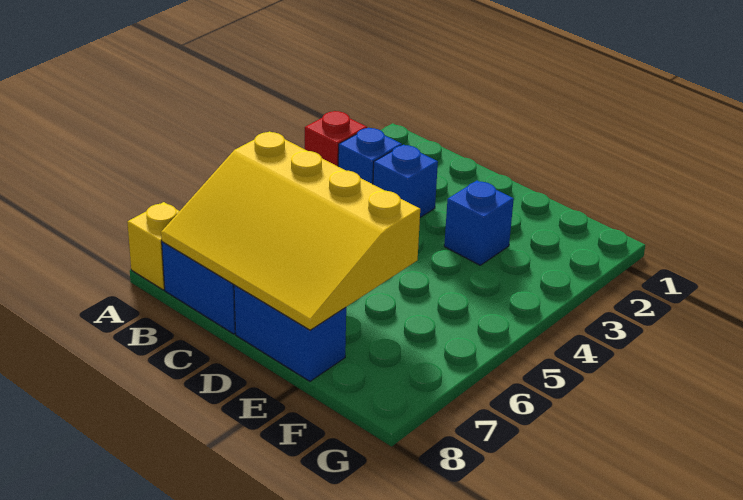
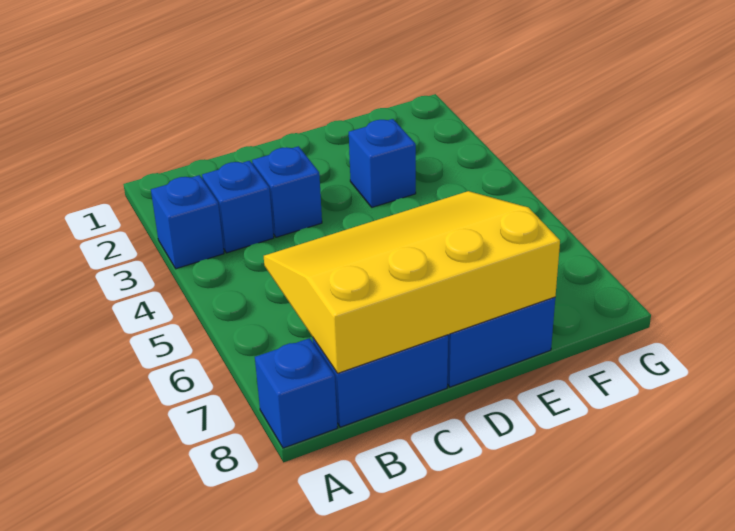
red brick A3 level 1 -> blue brick A3 level 1
yellow brick A8 level 1 -> blue brick A8 level 1
yellow slope B6:E8 level 2 top 6 -> yellow slope B6:E8 level 2 top 8

